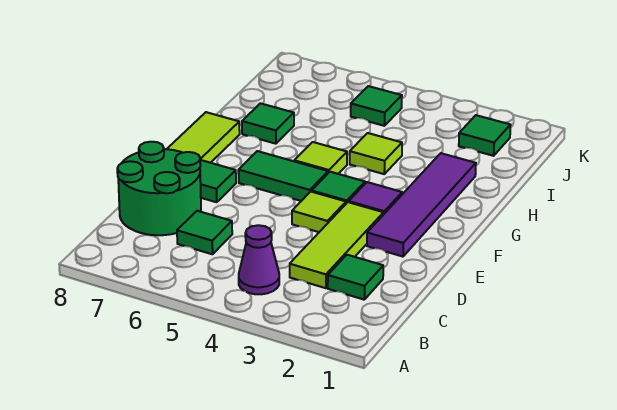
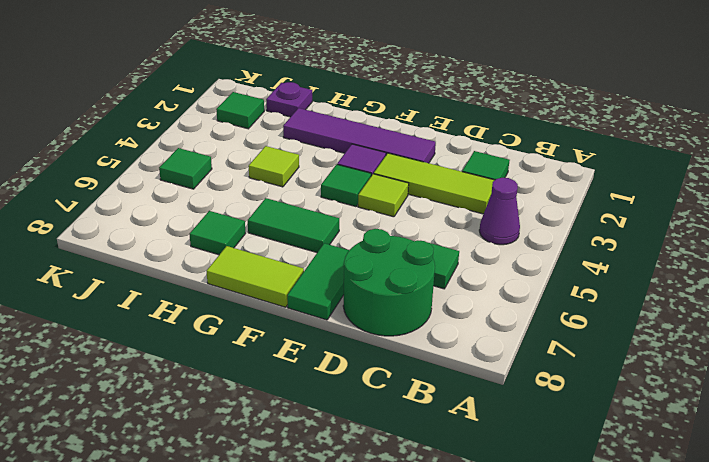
green tile F5:F6 level 1 -> green tile F6:G6 level 1
lime tile G5 level 1 -> none
none -> purple plate I1 level 1

